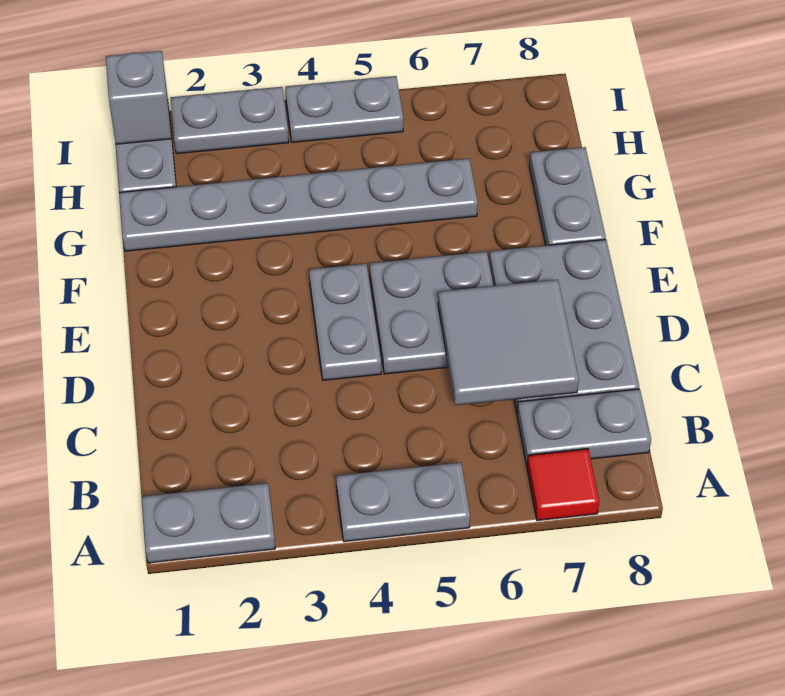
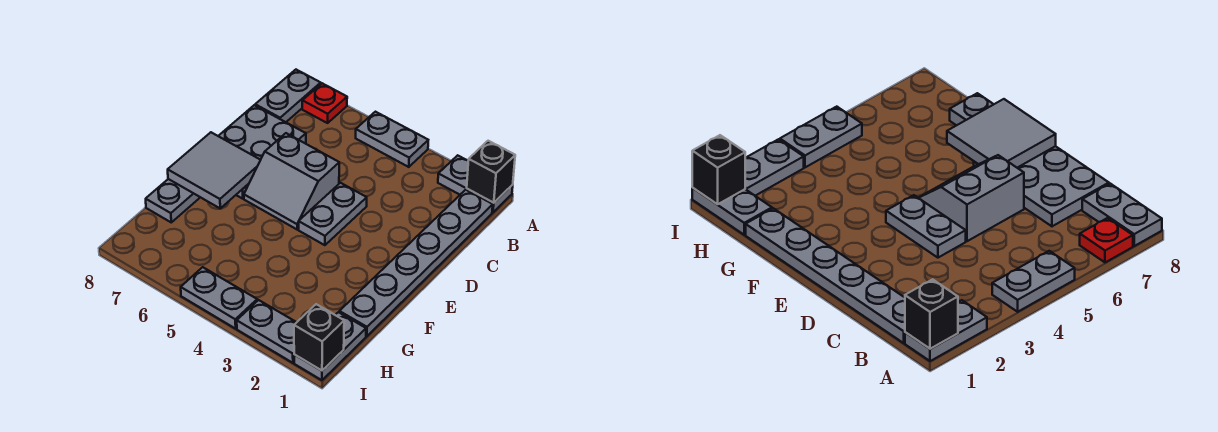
none -> black brick A1 level 2
red tile A7 level 1 -> red plate A7 level 1
grey plate B7:B8 level 1 -> grey plate A8:B8 level 1
grey tile C6:D7 level 2 -> grey tile E7:F8 level 2
grey plate D5:E6 level 1 -> grey slope D5:E6 level 1 top D
grey plate G1:G6 level 1 -> grey plate B1:G1 level 1
grey brick I1 level 2 -> black brick I1 level 2

